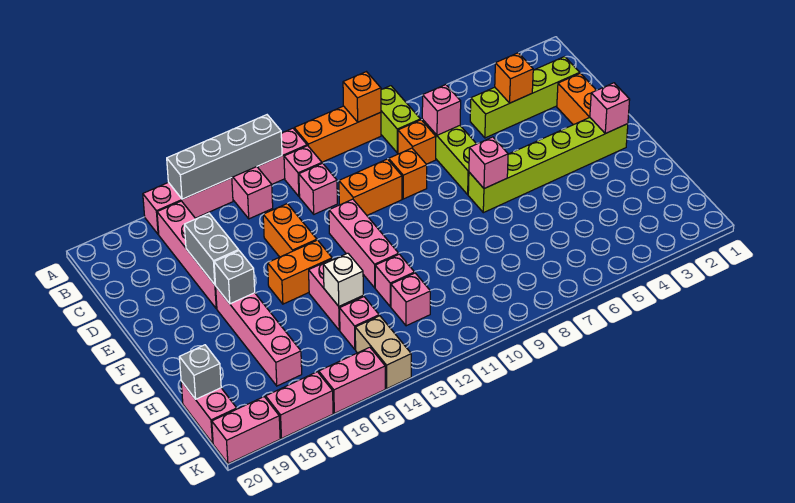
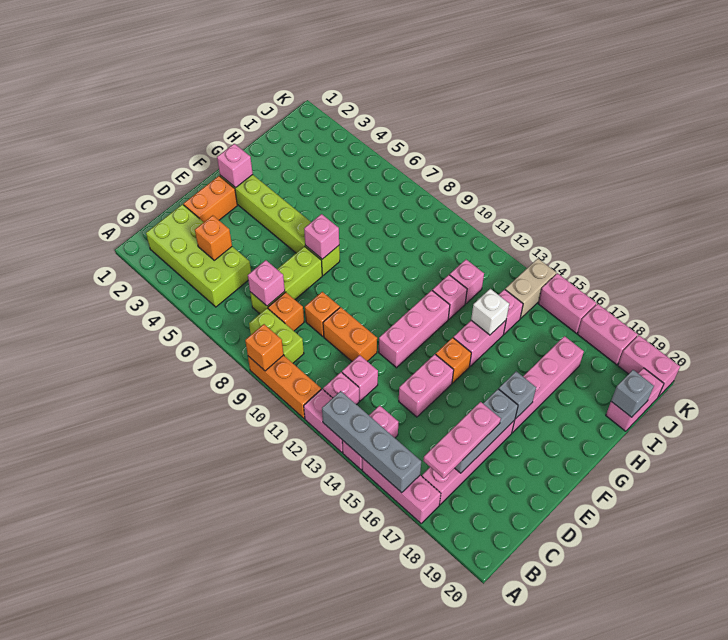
lime brick A8:B8 level 1 -> lime brick B8:B9 level 1
none -> pink plate B17:D17 level 3
lime brick C2:C5 level 1 -> lime brick B2:C5 level 1
orange brick D14:E14 level 1 -> pink brick D14:E14 level 1
grey brick D17:E17 level 2 -> grey brick C17:E17 level 2
orange brick F14:F15 level 1 -> orange brick F14 level 1

